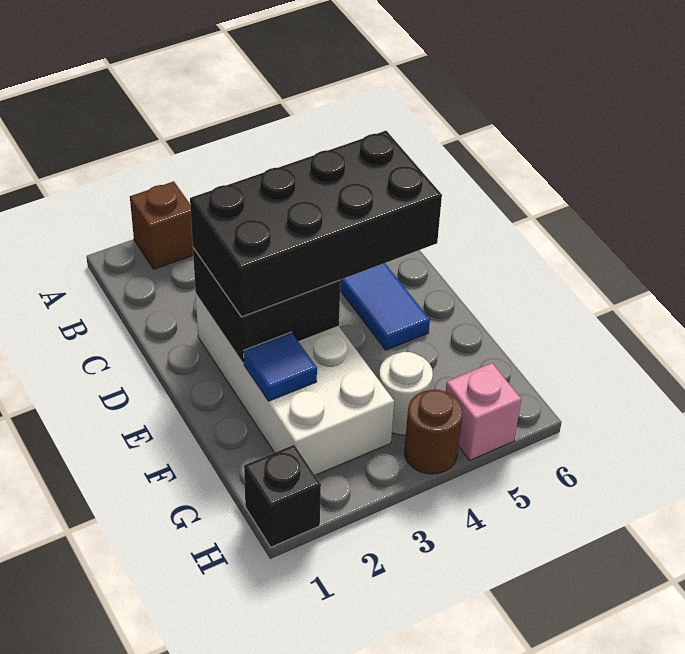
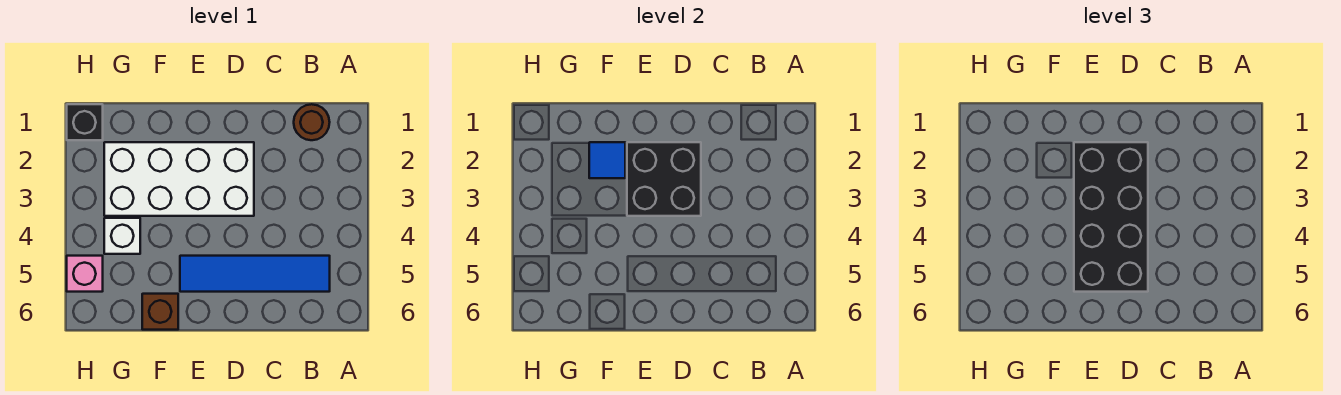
brown brick A2 level 1 -> brown brick F6 level 1
white round brick G4 level 1 -> white brick G4 level 1
brown round brick H4 level 1 -> brown round brick B1 level 1

